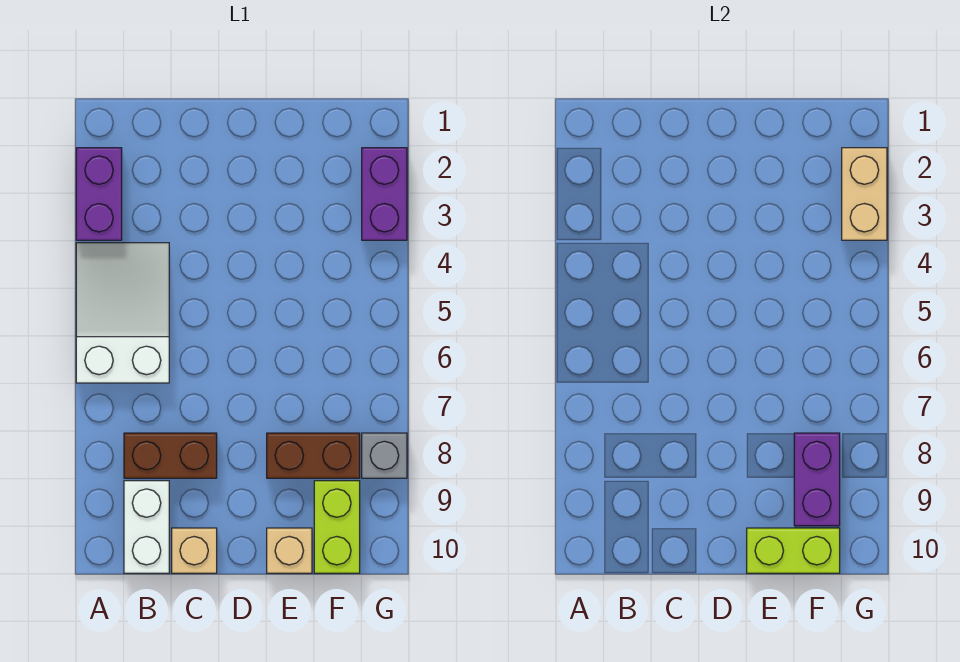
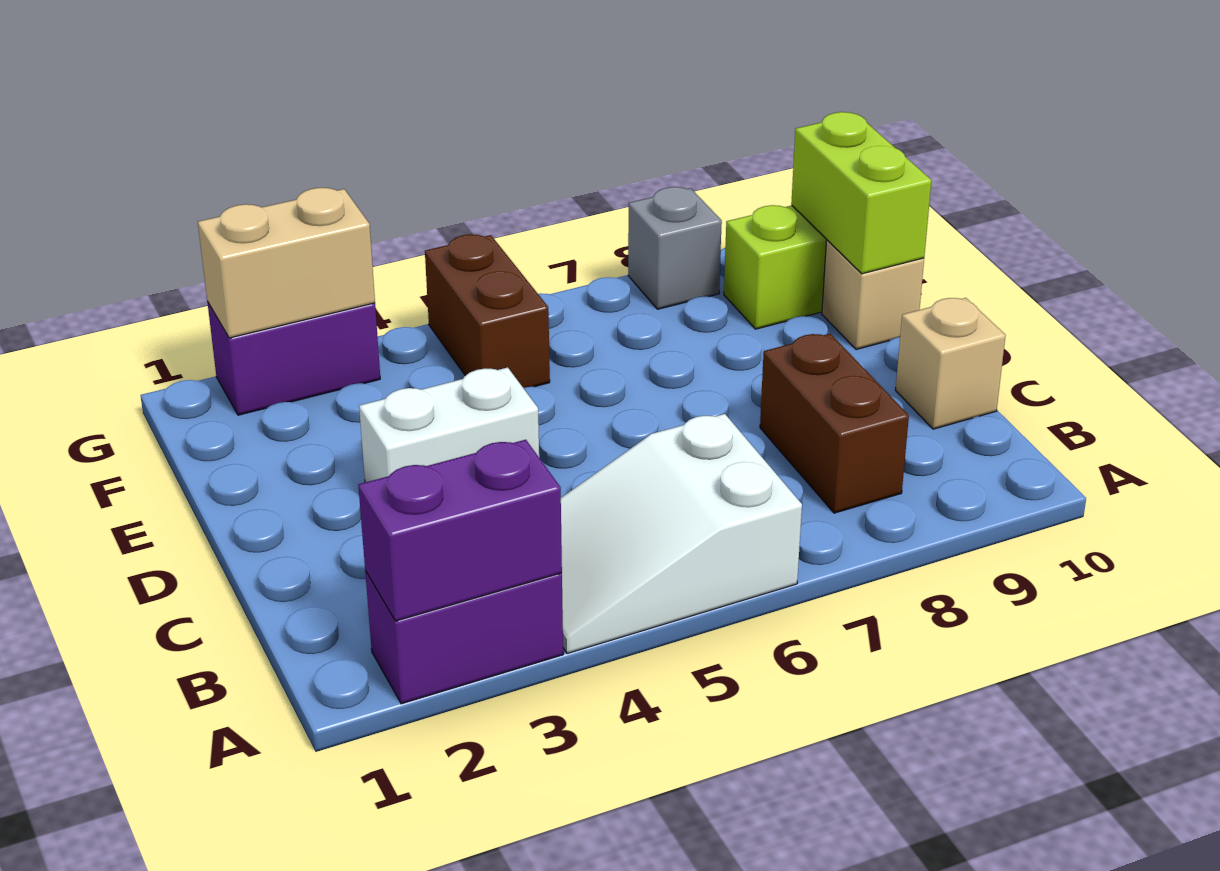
white brick B9:B10 level 1 -> white brick D3:D4 level 1
brown brick E8:F8 level 1 -> brown brick F5:G5 level 1
purple brick F8:F9 level 2 -> purple brick A2:A3 level 2

